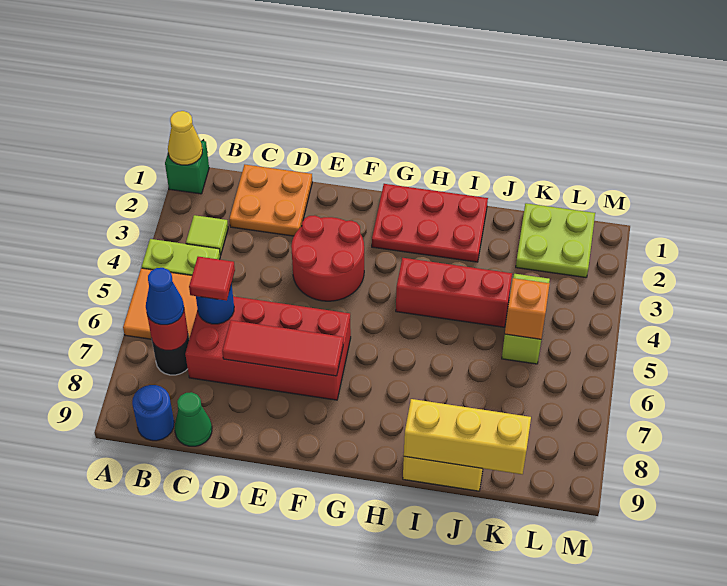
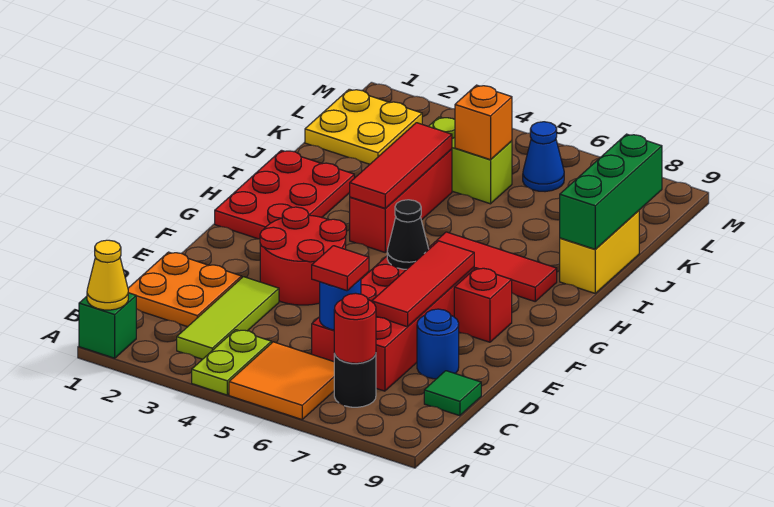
lime tile B3 level 1 -> lime tile B3:D3 level 1
blue cone B7 level 3 -> blue cone L6 level 1
blue round brick B9 level 1 -> blue round brick D8 level 1
green cone C9 level 1 -> green tile C9 level 1
none -> black cone F6 level 2
none -> red brick F8 level 1
none -> red tile H4:J4 level 2
none -> red tile H6:H8 level 1
yellow brick I9:K9 level 2 -> green brick I9:K9 level 2
lime plate K1:L2 level 1 -> yellow plate K1:L2 level 1

